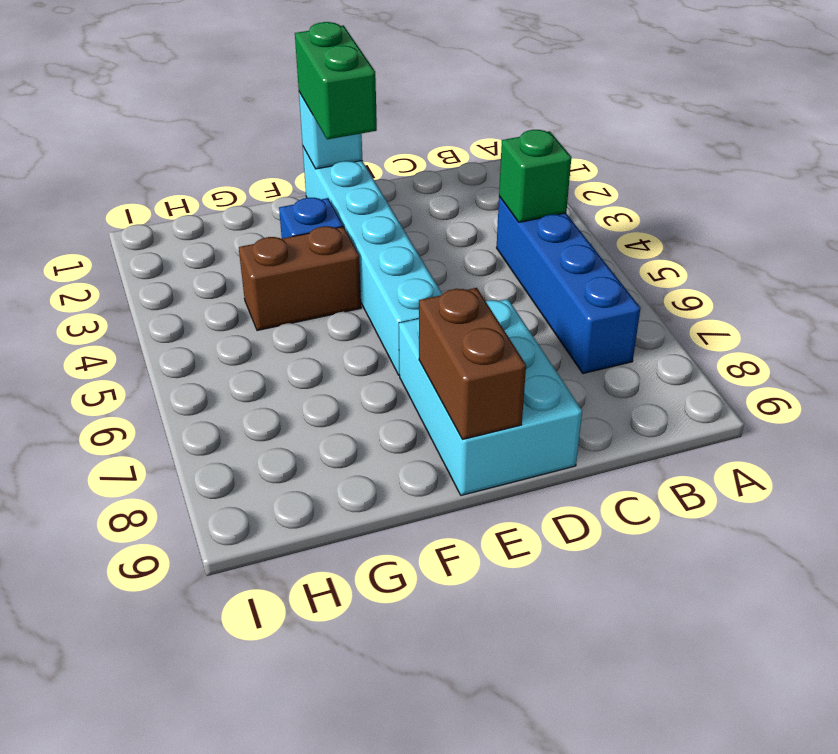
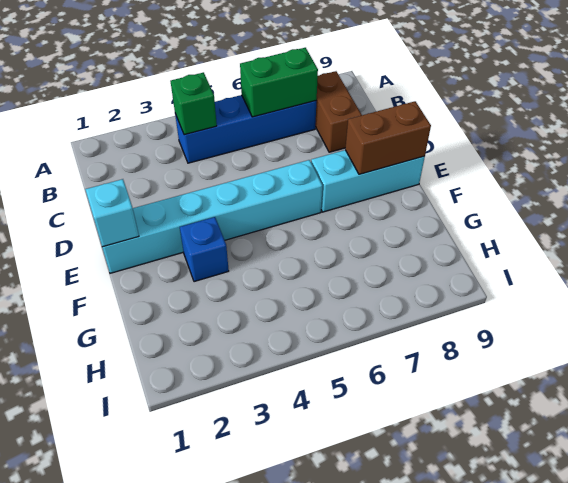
cyan brick D7:E9 level 1 -> cyan brick E7:E9 level 1
green brick E1:E2 level 3 -> green brick B6:B7 level 2
brown brick F4:G4 level 1 -> brown brick B8:C8 level 1

